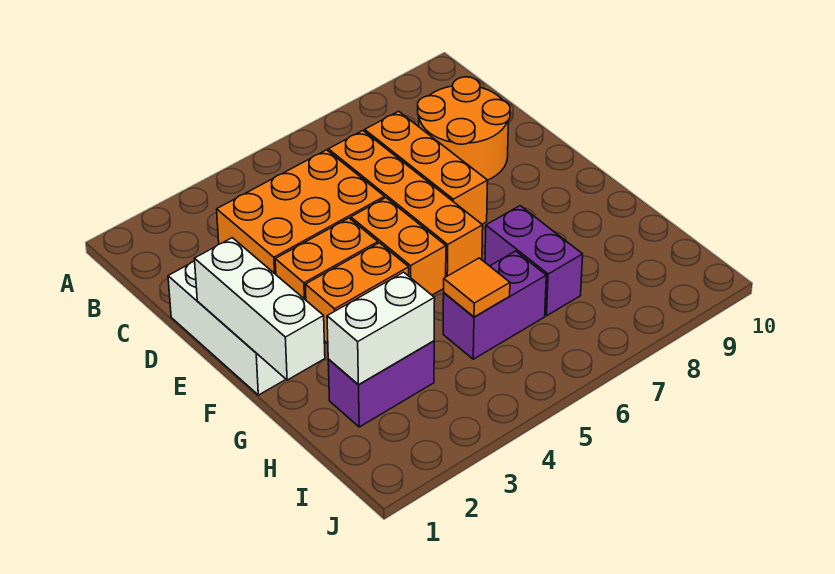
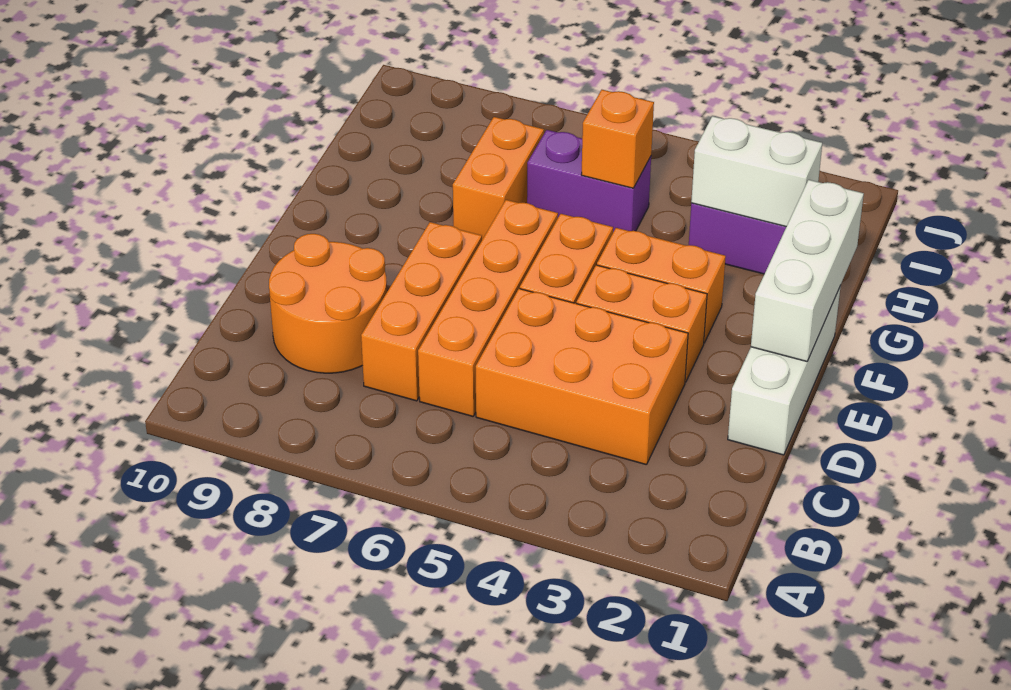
purple brick G7:H7 level 1 -> orange brick G7:H7 level 1
orange tile H5 level 2 -> orange brick H5 level 2

